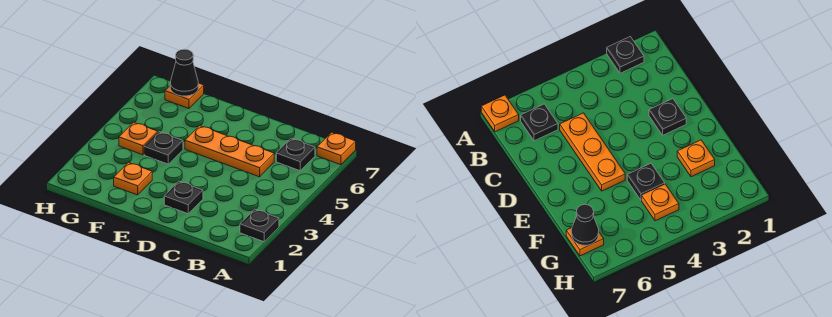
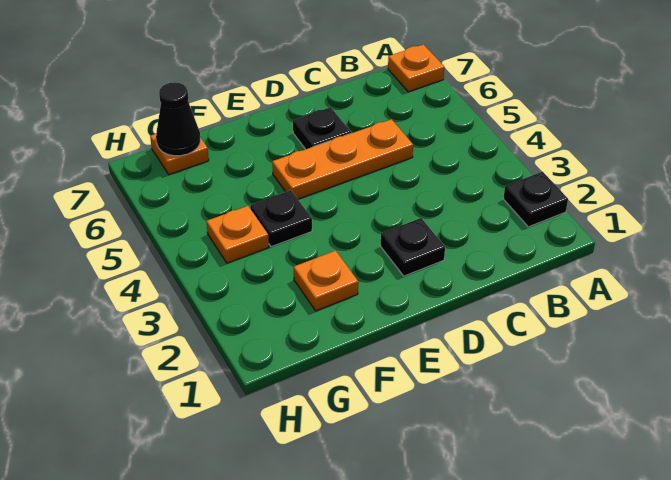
black plate B6 level 1 -> black plate D6 level 1

